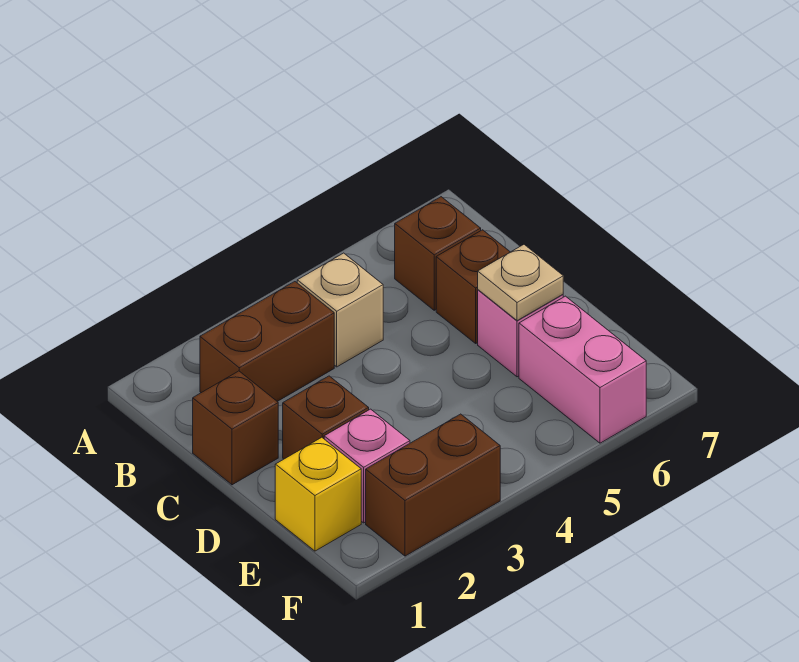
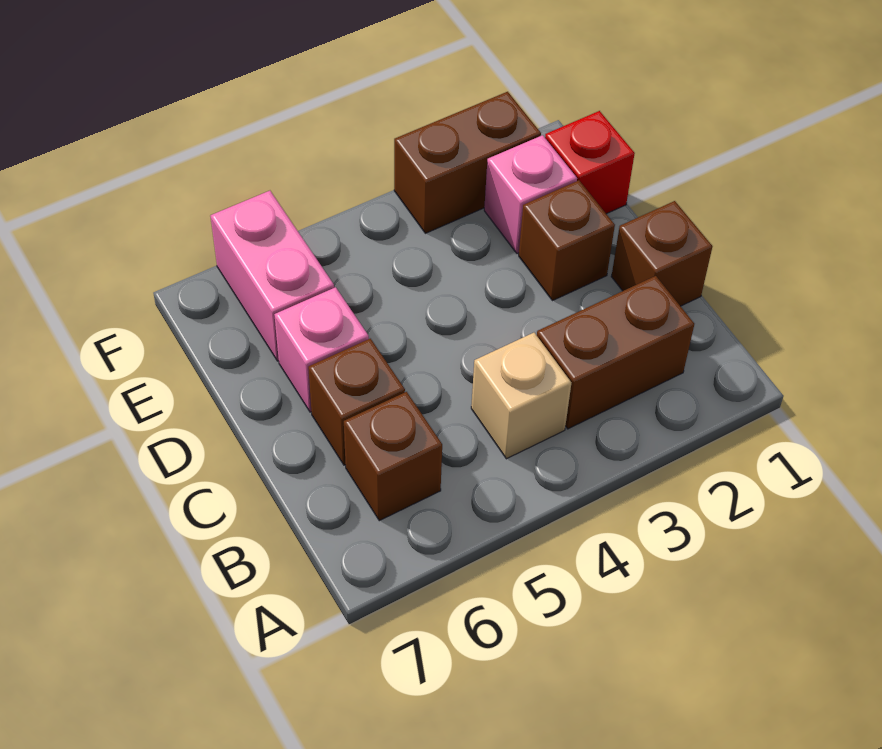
tan plate D6 level 2 -> none
yellow brick E1 level 1 -> red brick E1 level 1

